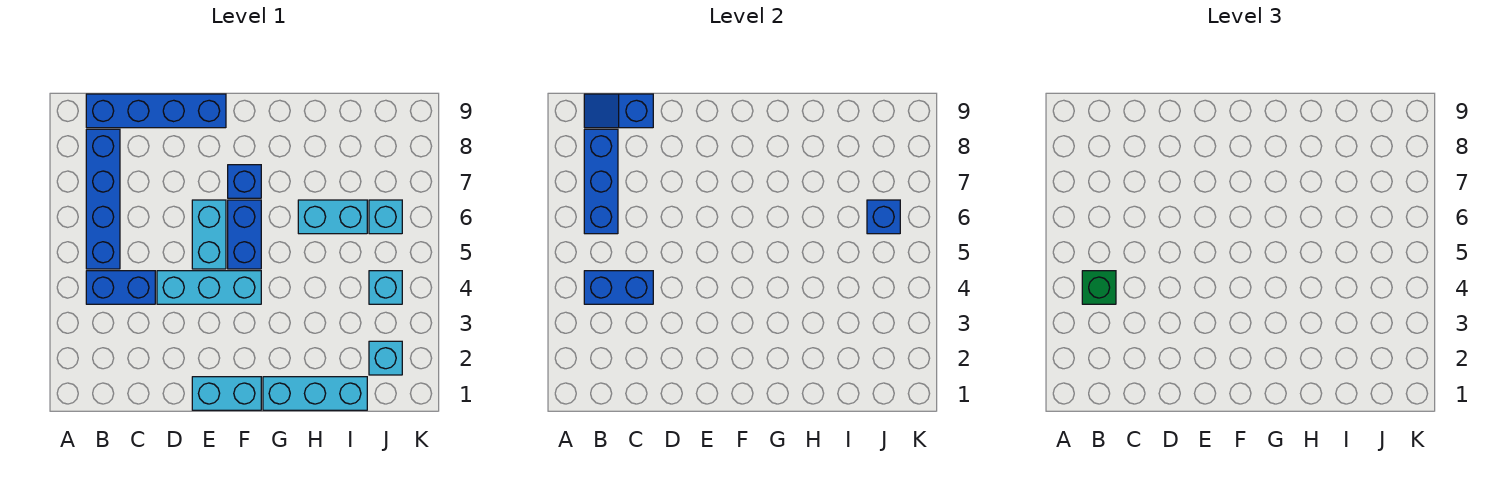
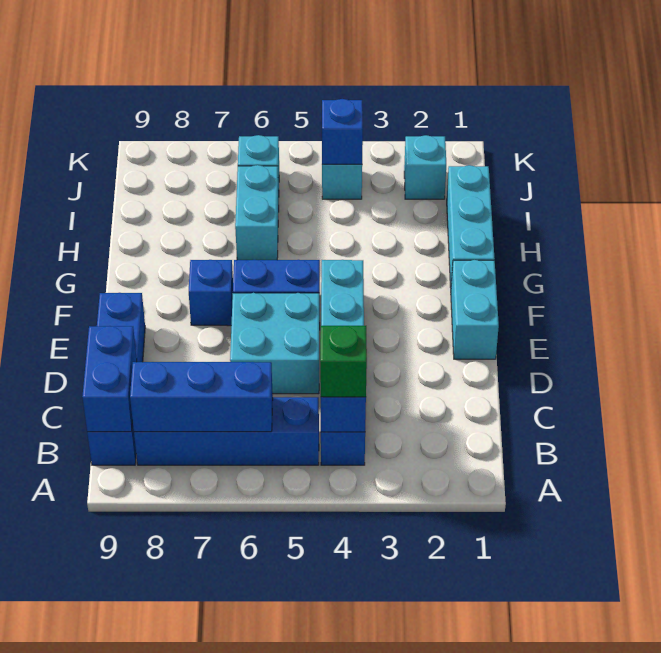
blue slope B9:C9 level 2 top C -> blue brick B9:C9 level 2
cyan brick E5:E6 level 1 -> cyan brick D5:E6 level 1
blue brick J6 level 2 -> blue brick J4 level 2

